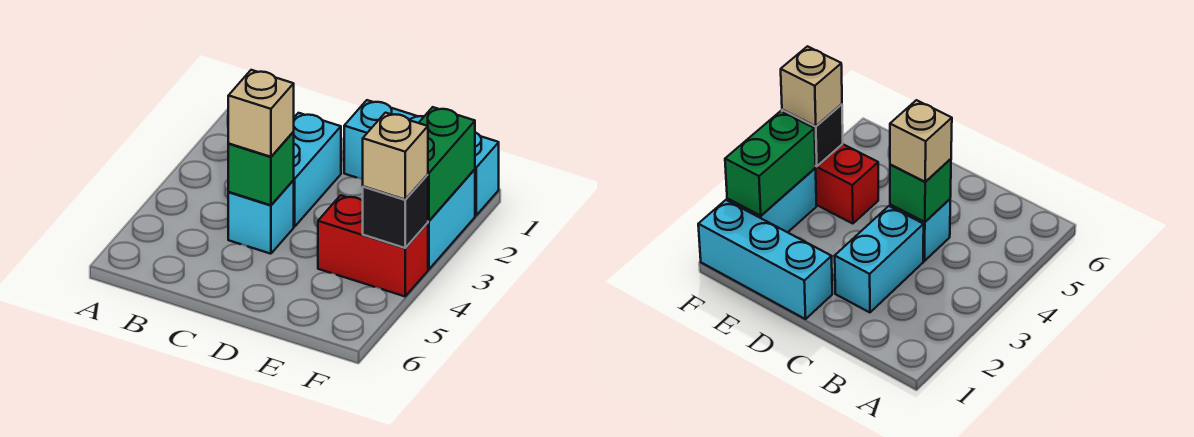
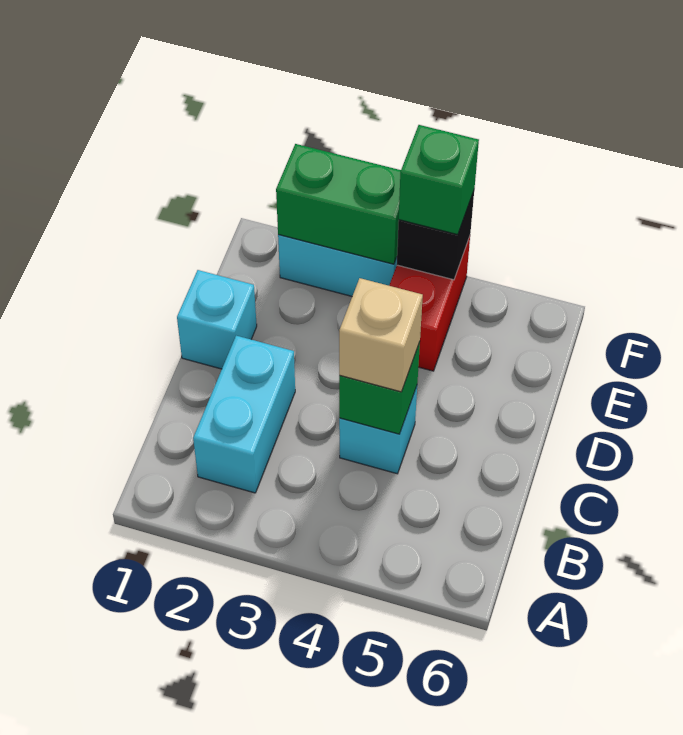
cyan brick C2:C3 level 1 -> cyan brick B2:C2 level 1
cyan brick D1:F1 level 1 -> cyan brick D1 level 1
tan brick F4 level 3 -> green brick F4 level 3

